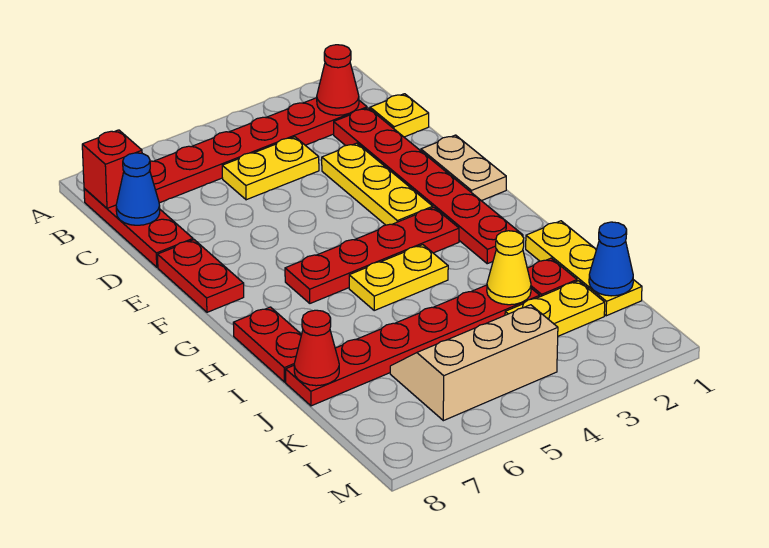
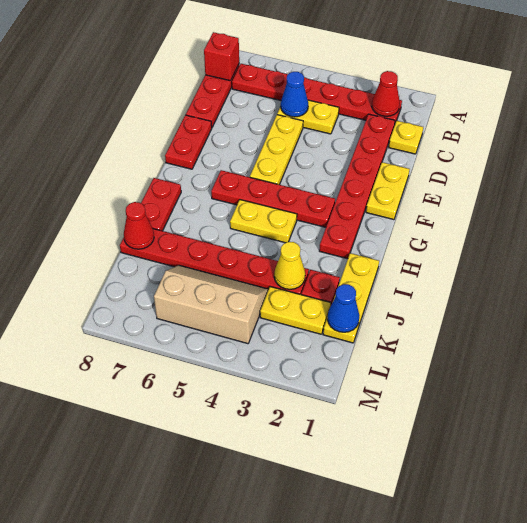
blue cone C8 level 2 -> blue cone C5 level 2
yellow plate D3:F3 level 1 -> yellow plate D5:F5 level 1
tan plate E1:F1 level 1 -> yellow plate E1:F1 level 1

